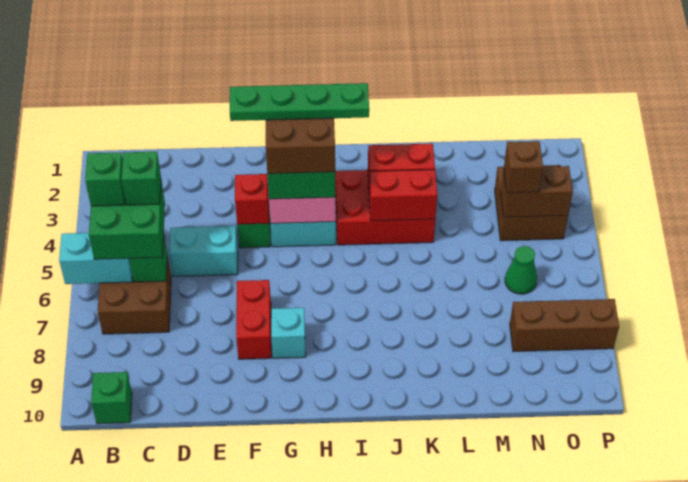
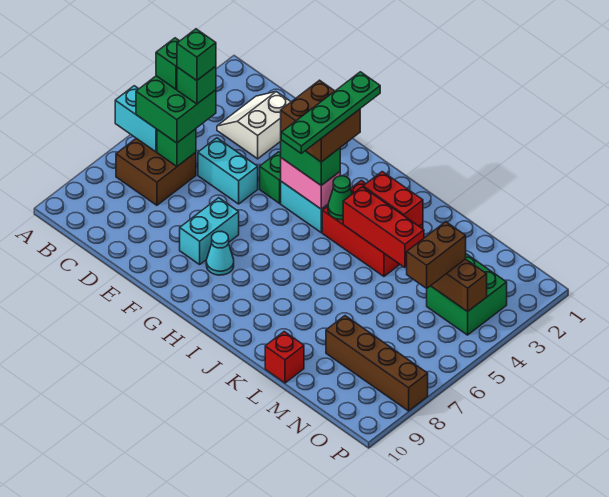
green brick B10 level 1 -> green brick C5 level 5
none -> white slope C2:D3 level 1 top D
green plate F3:I3 level 5 -> green plate H2:H5 level 5
red brick F4 level 2 -> red brick L10 level 1
red brick F7:F8 level 1 -> cyan brick F7:F8 level 1
cyan brick G8 level 1 -> cyan cone G8 level 1
red brick J4:K4 level 2 -> red brick J4:L4 level 2
brown brick N3:O4 level 1 -> green brick N3:O4 level 1
brown brick N4 level 3 -> brown brick N4:N5 level 3
green cone N6 level 1 -> green cone I4 level 2
brown brick N8:P8 level 1 -> brown brick M8:P8 level 1

